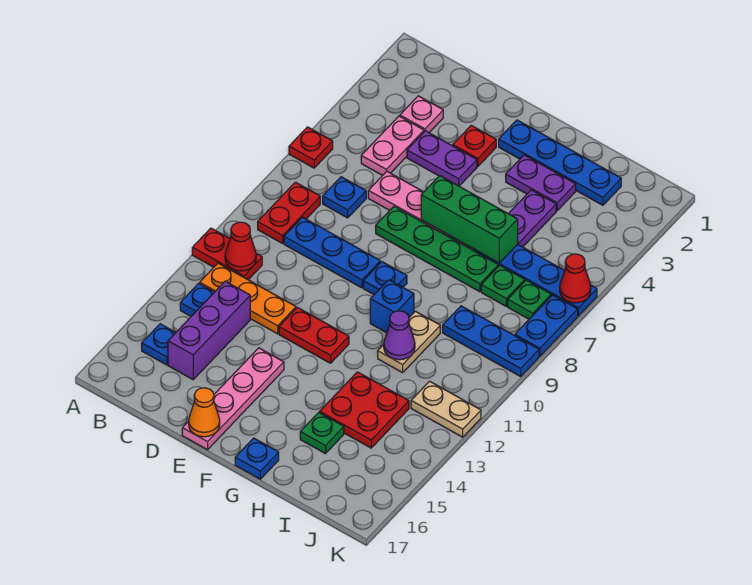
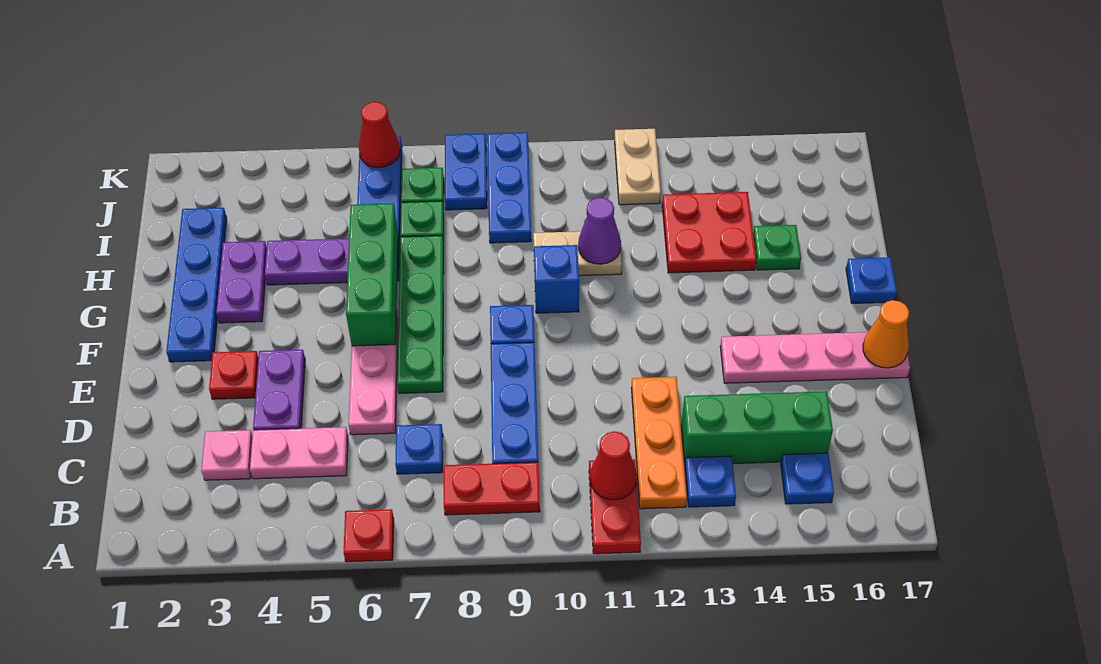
purple brick C13:C15 level 1 -> green brick C13:C15 level 1
red plate E12:F12 level 1 -> none
blue plate K7:K8 level 1 -> blue plate J8:K8 level 1

